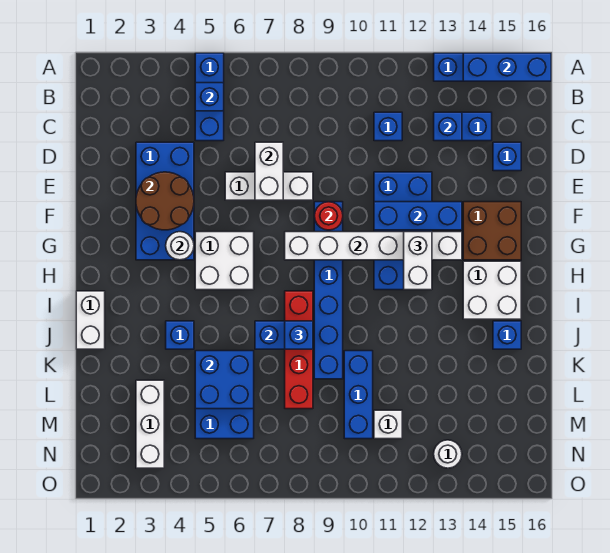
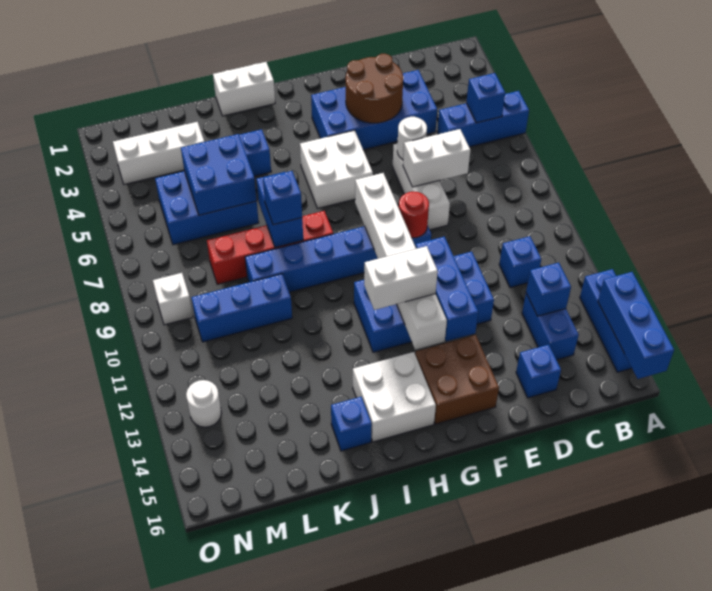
white round brick G4 level 2 -> white round brick E6 level 2
white brick M11 level 1 -> white brick N9 level 1

